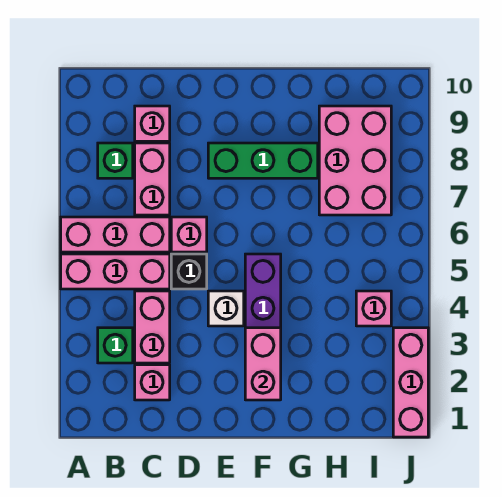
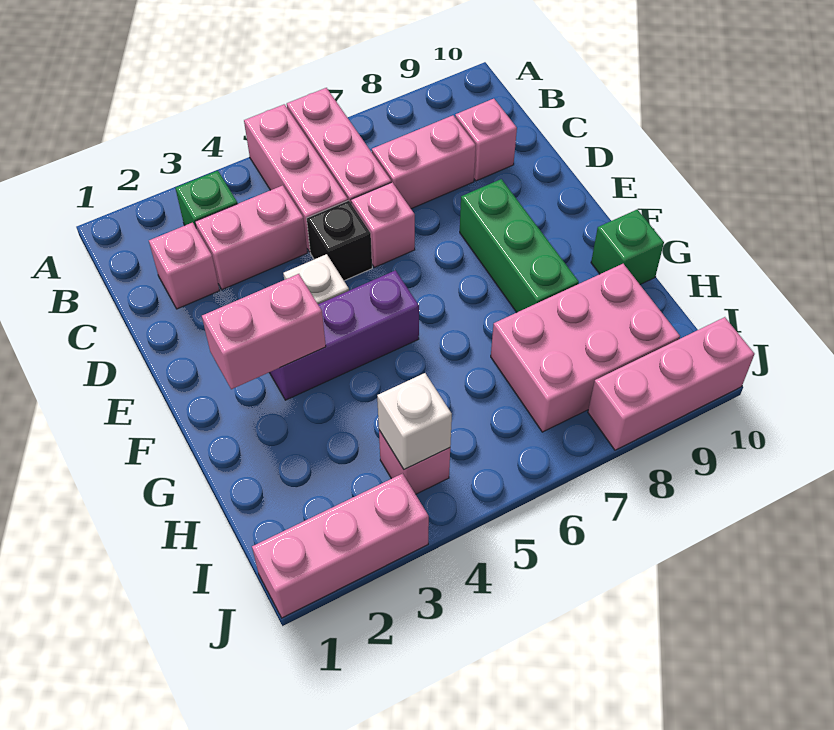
green brick B8 level 1 -> green brick G10 level 1
none -> white brick I4 level 2
none -> pink brick J8:J10 level 1

